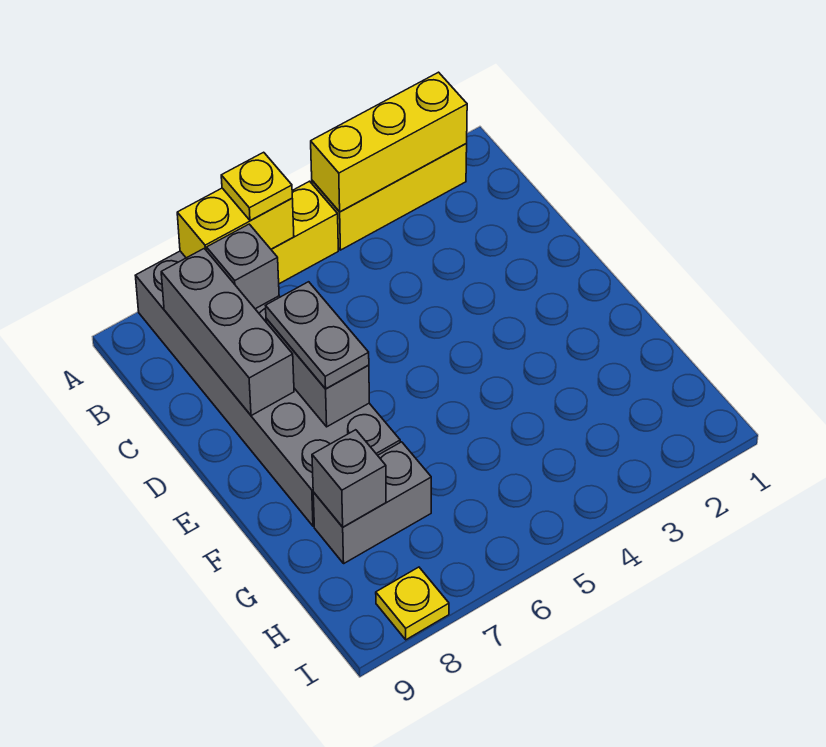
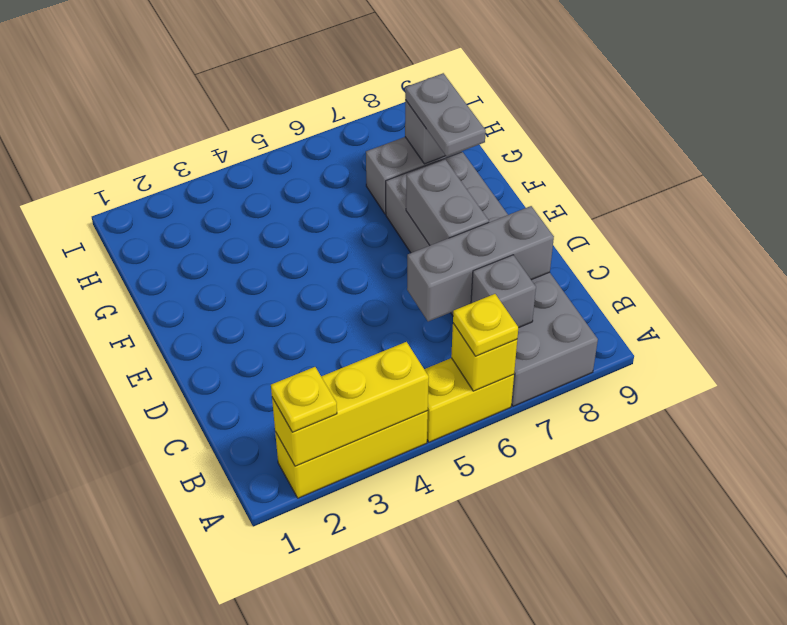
yellow brick A6:A7 level 2 -> yellow brick A6 level 2
grey brick B8:D8 level 2 -> grey brick C6:C8 level 2
grey plate D7:E7 level 3 -> grey plate F8:G8 level 3
yellow plate I8 level 1 -> yellow plate A2 level 3

